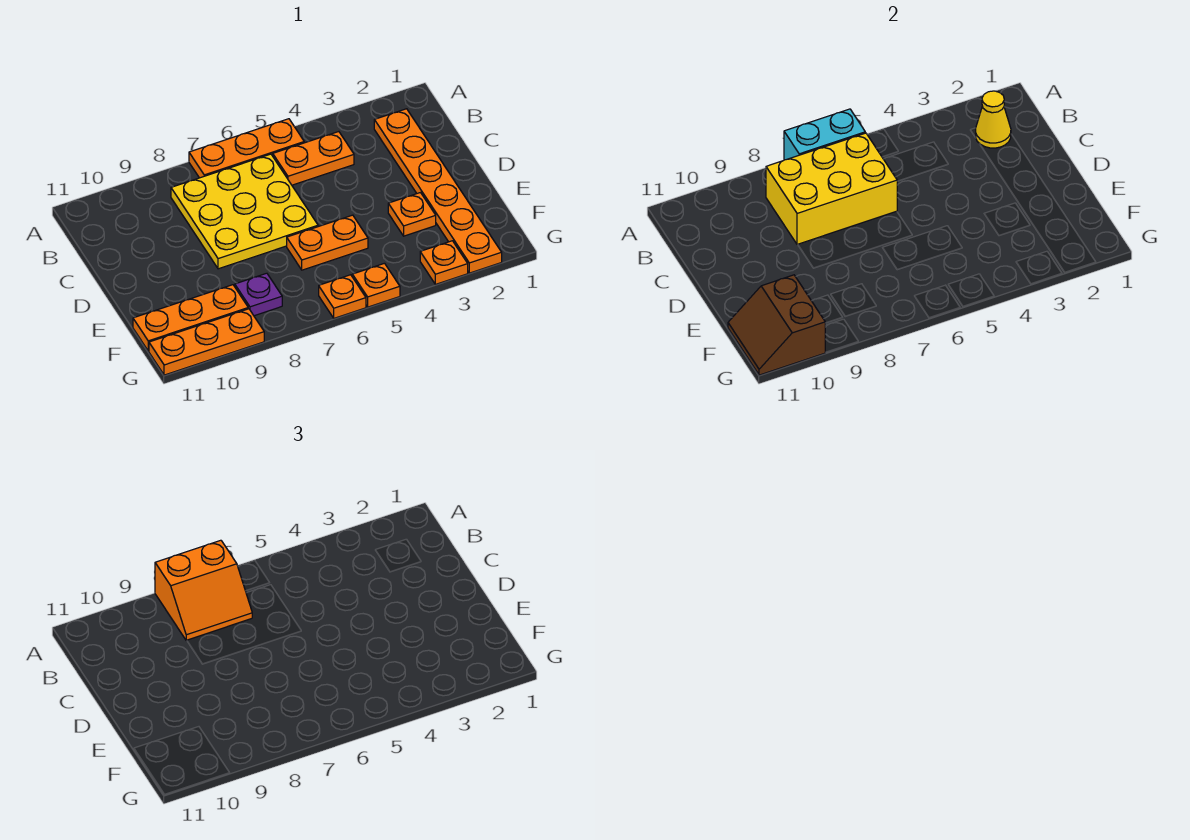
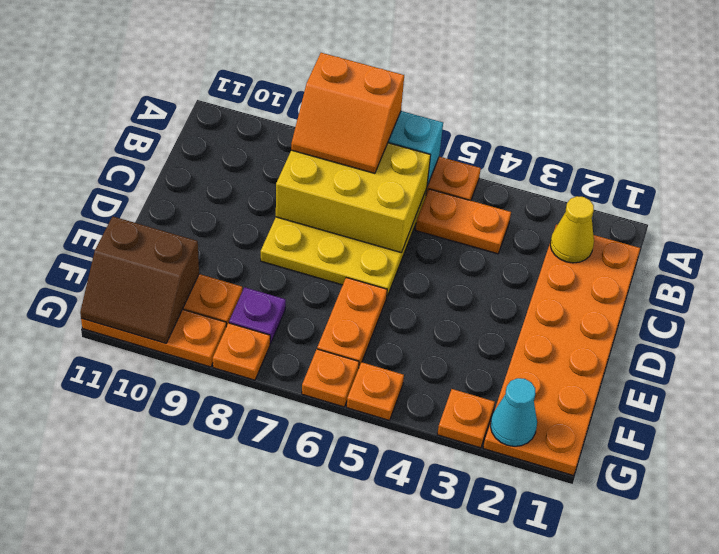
orange plate B2:G2 level 1 -> orange plate B1:G2 level 1
orange plate E3 level 1 -> orange plate G8 level 1
orange plate E5:E6 level 1 -> orange plate E6:F6 level 1
brown slope F10:G11 level 2 top 10 -> brown slope F10:G11 level 2 top F
none -> cyan cone G2 level 2

